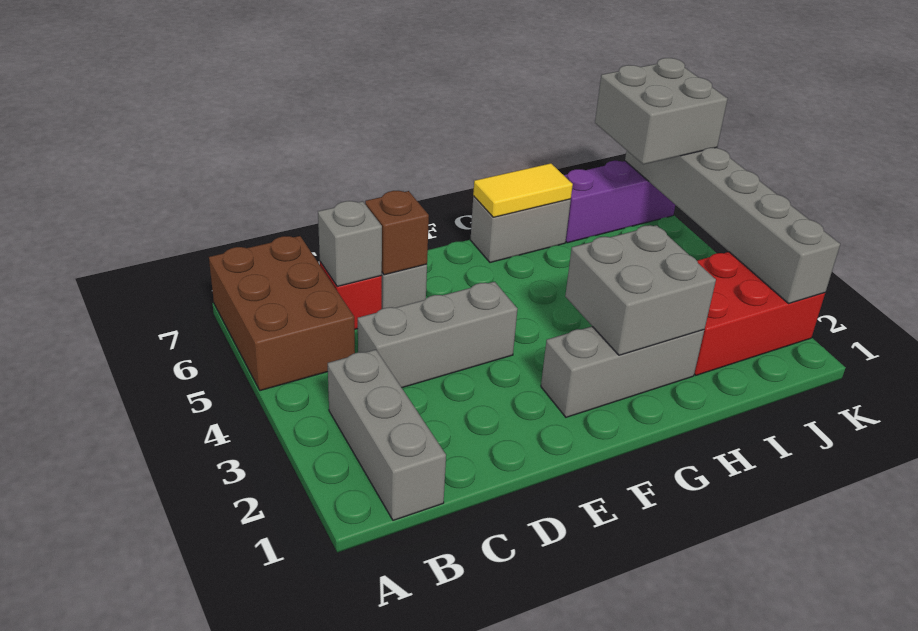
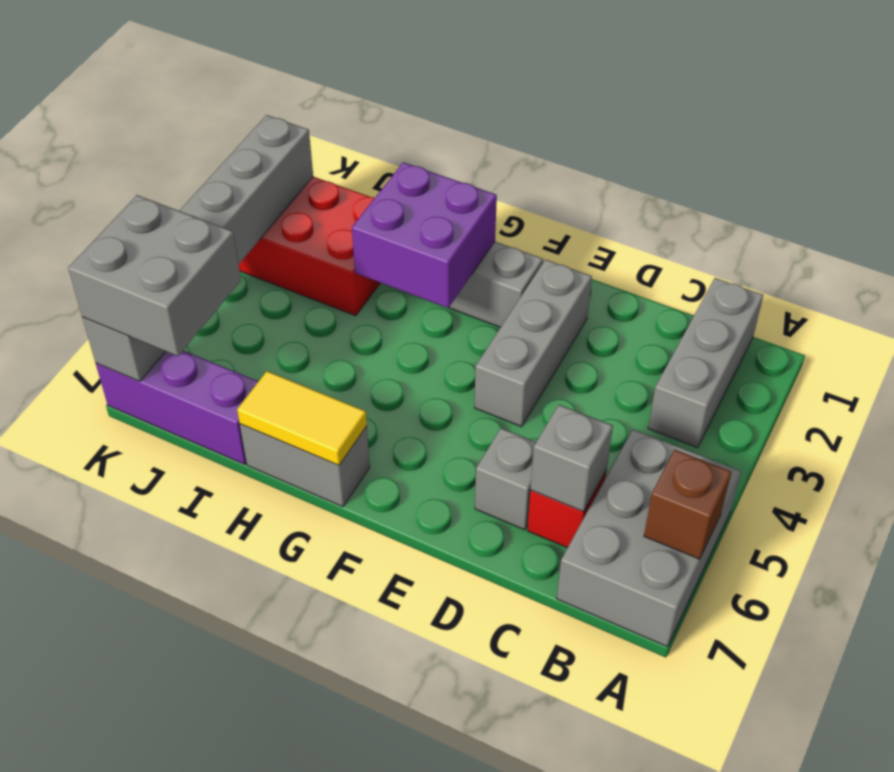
brown brick A5:B7 level 1 -> grey brick A5:B7 level 1
grey brick C4:E4 level 1 -> grey brick E2:E4 level 1
brown brick D6 level 2 -> brown brick A6 level 2
grey brick G2:H3 level 2 -> purple brick G2:H3 level 2

